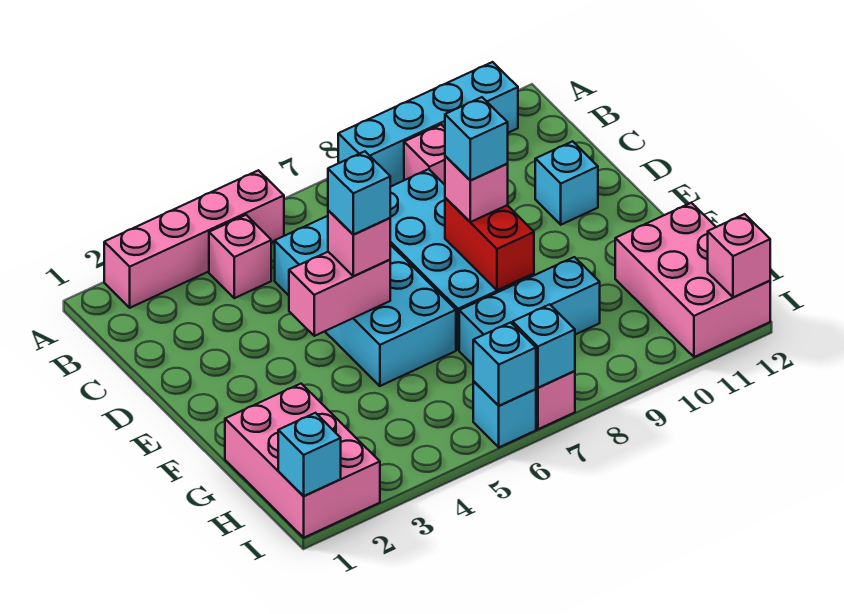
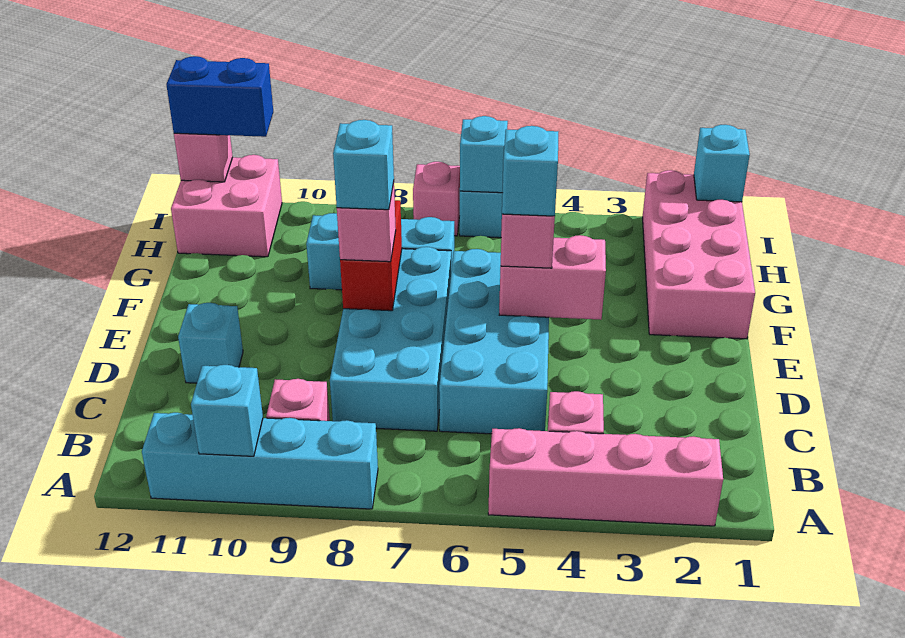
pink brick G1:I2 level 1 -> pink brick F1:I2 level 1
pink brick G11:I12 level 1 -> pink brick H11:I12 level 1
cyan brick I7 level 2 -> cyan brick A10 level 2
none -> blue brick I11:I12 level 3

